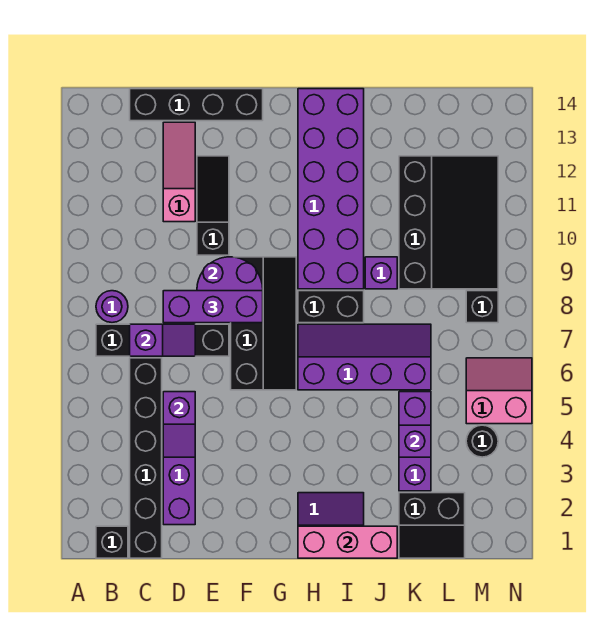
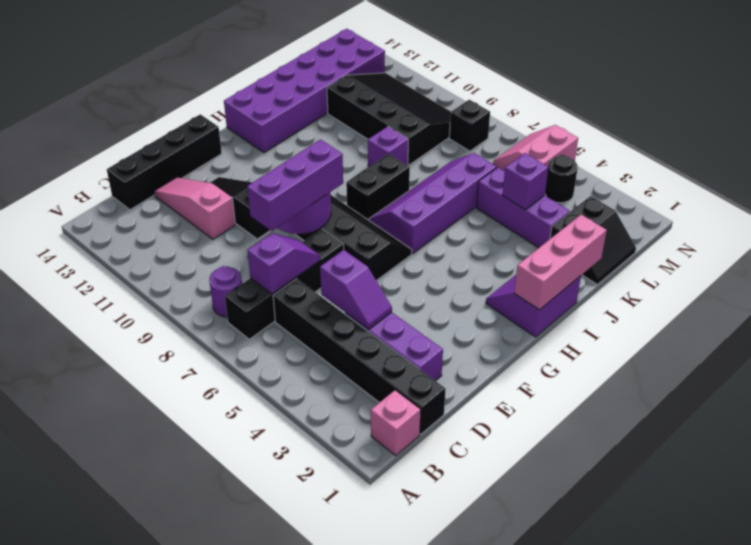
black brick B1 level 1 -> pink brick B1 level 1
purple brick H9:I14 level 1 -> purple brick H13:M14 level 1

